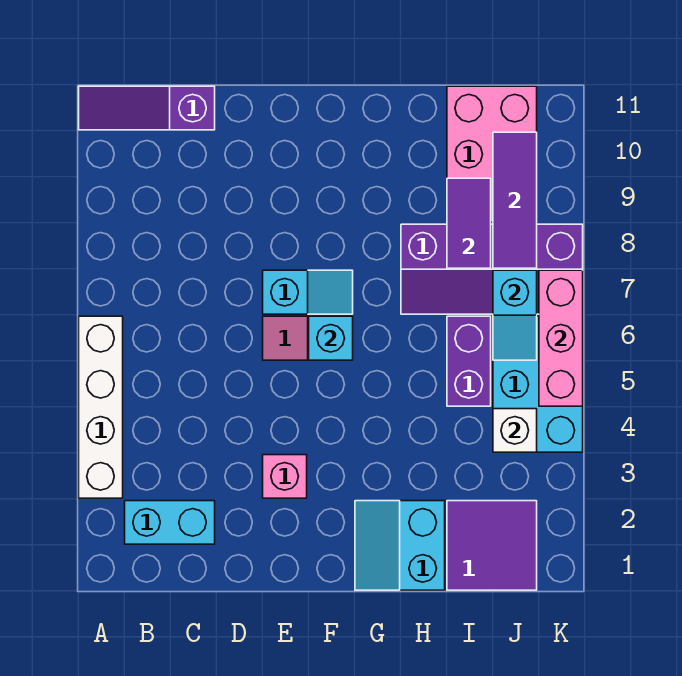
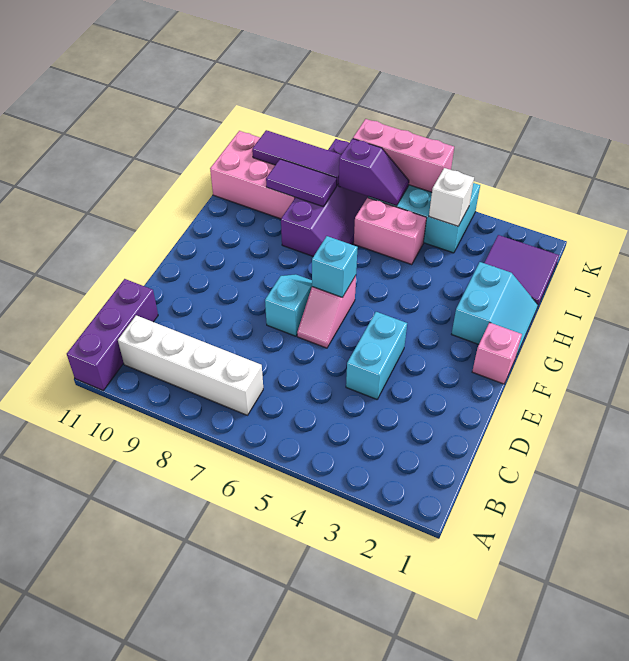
white brick A3:A6 level 1 -> white brick B7:B10 level 1
purple slope A11:C11 level 1 top C -> purple brick A11:C11 level 1
cyan brick B2:C2 level 1 -> cyan brick D4:E4 level 1
pink brick E3 level 1 -> pink brick F1 level 1
cyan slope G1:H2 level 1 top H -> cyan slope G1:H2 level 1 top 2
purple brick I5:I6 level 1 -> pink brick I5:I6 level 1
cyan slope J6:J7 level 2 top 7 -> purple slope J6:J7 level 2 top 7

